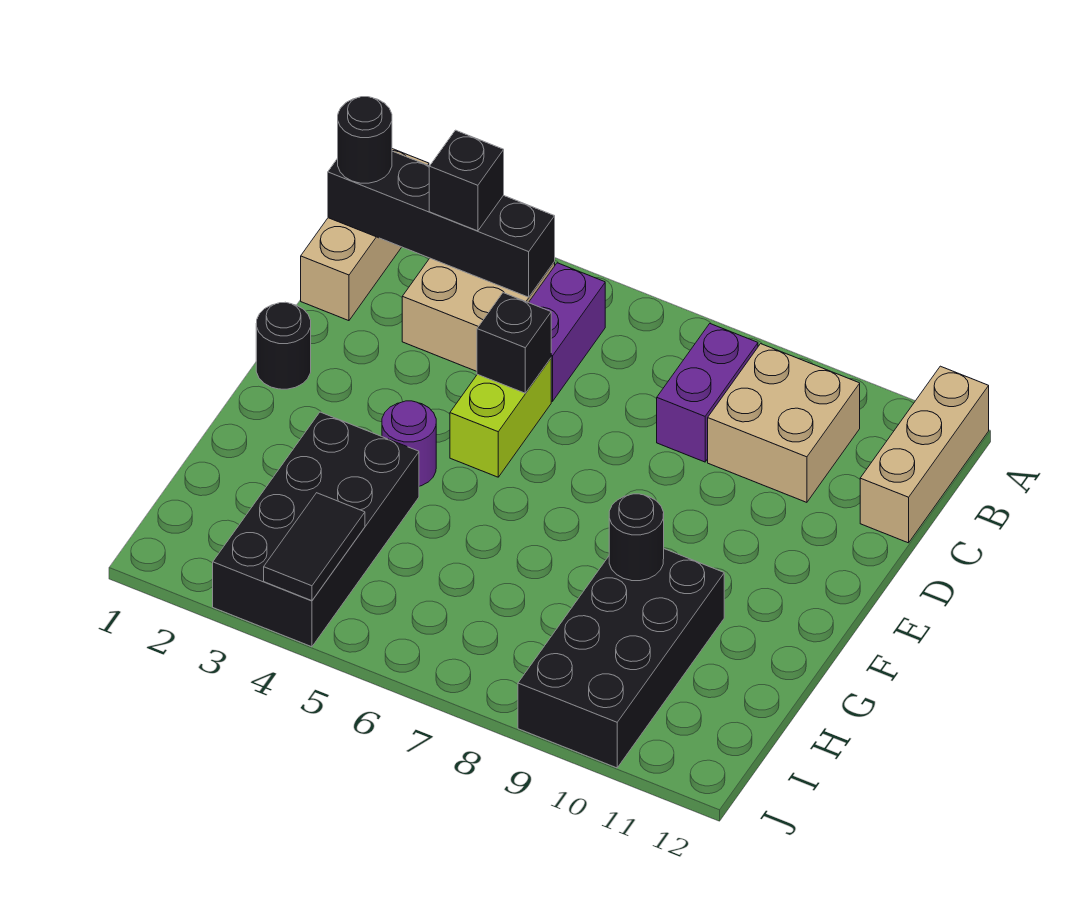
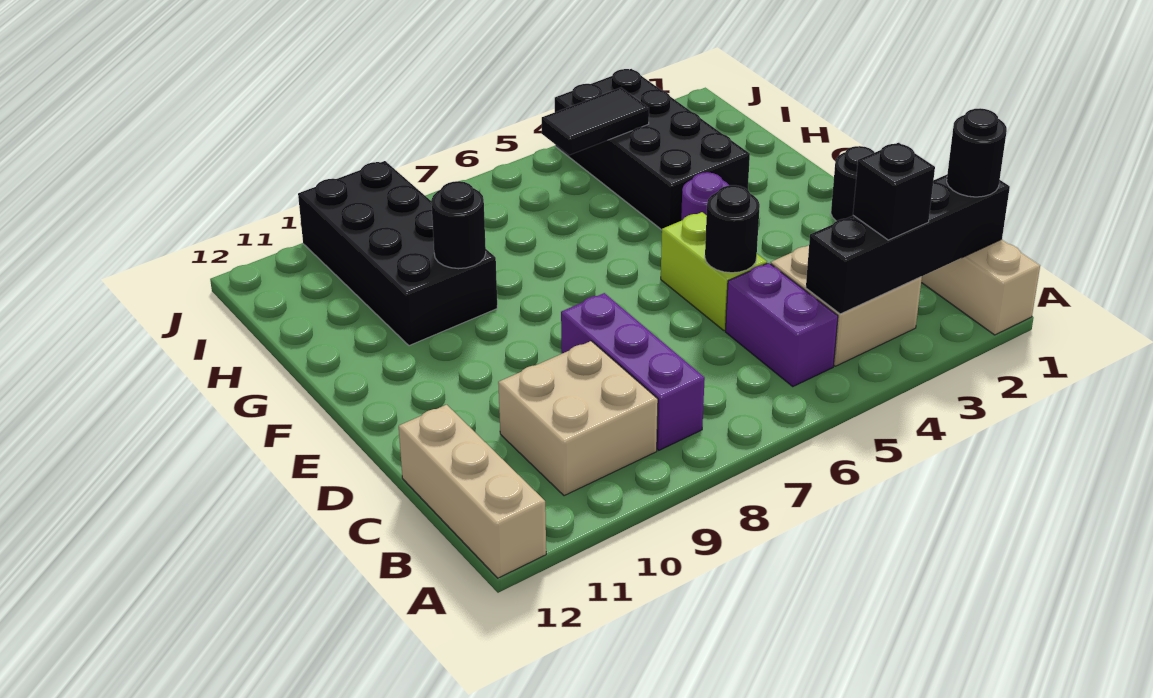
purple brick B8:C8 level 1 -> purple brick B8:D8 level 1
black brick D5 level 2 -> black round brick D5 level 2
black tile I4:J4 level 2 -> black tile I4:I5 level 2

